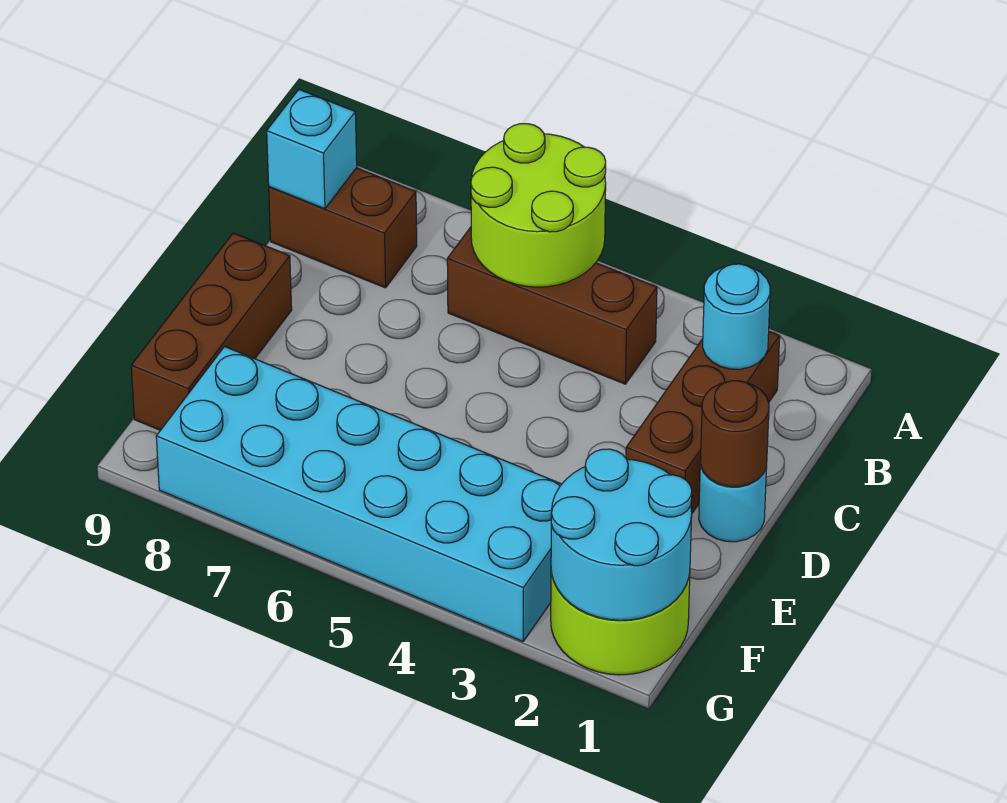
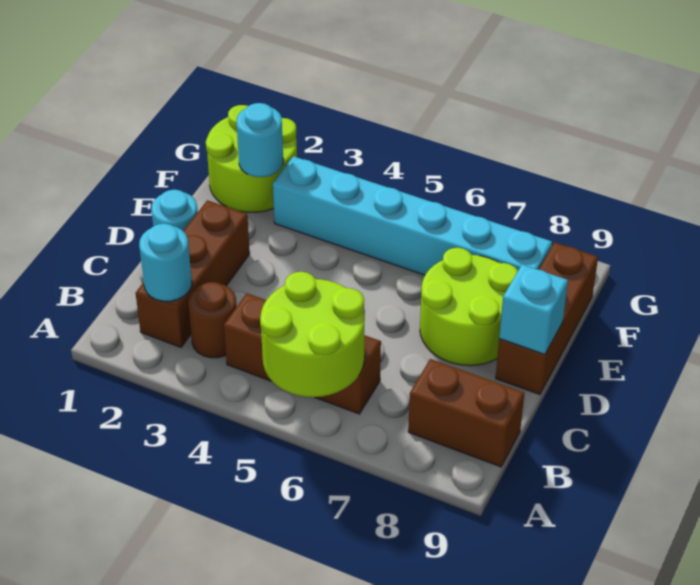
cyan brick B9 level 2 -> cyan brick D9 level 2
brown round brick D1 level 2 -> brown round brick B3 level 1
none -> lime round brick D7:E8 level 1
cyan round brick F1:G2 level 2 -> cyan round brick F2 level 2
cyan brick F3:G8 level 1 -> cyan brick F3:F8 level 1

